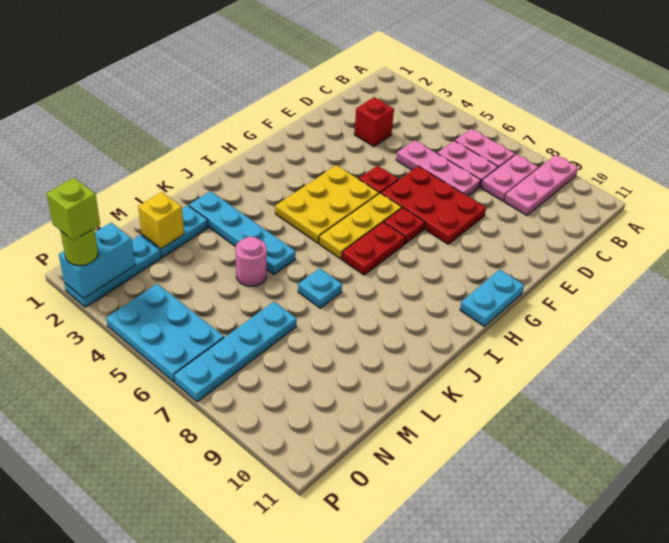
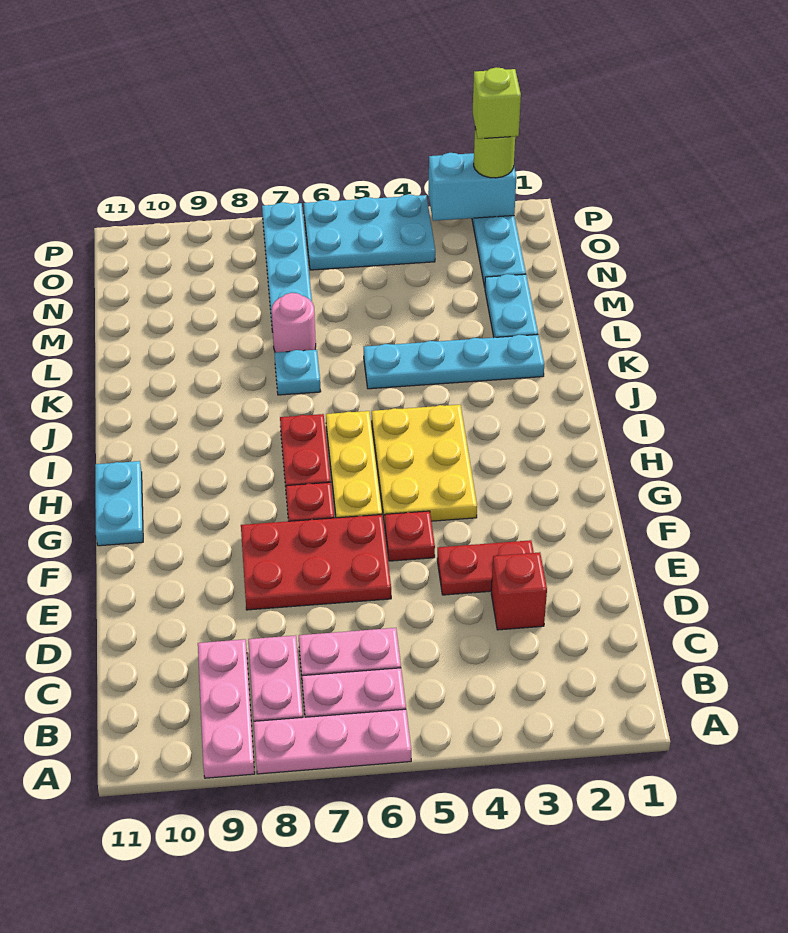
pink plate D5:D7 level 1 -> pink plate A6:A8 level 1
none -> red plate E3:E4 level 1
pink round brick L5 level 1 -> pink round brick L7 level 1
yellow brick M2 level 2 -> none
cyan brick O2:P2 level 2 -> cyan brick P2:P3 level 2

